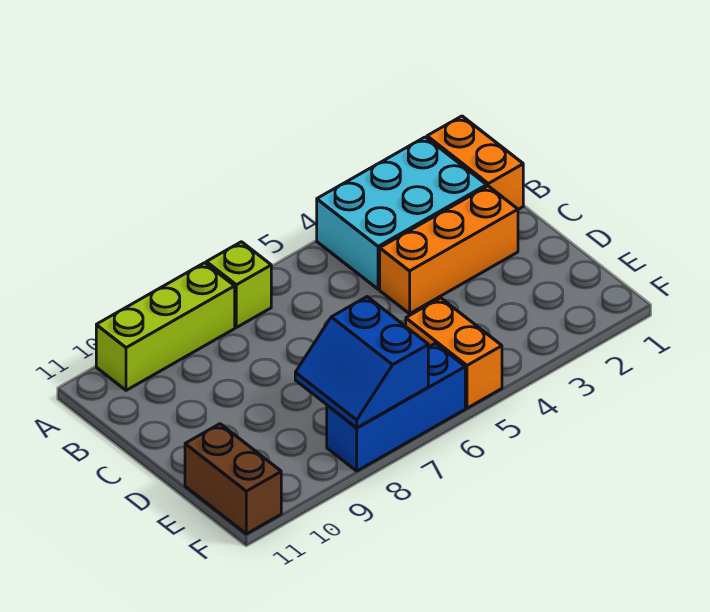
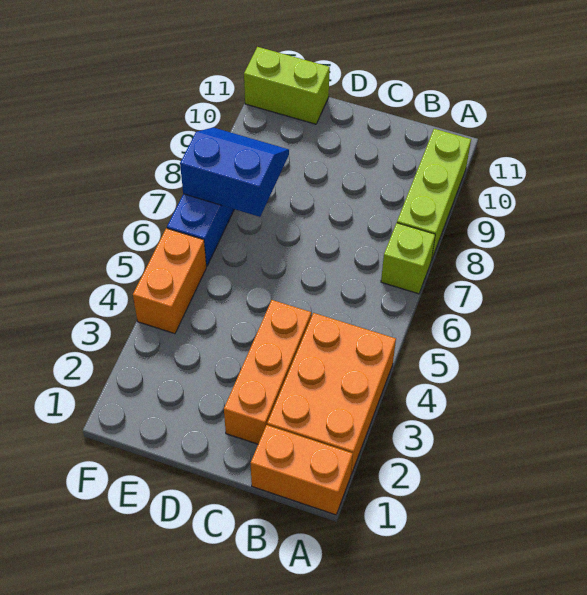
cyan brick A2:B4 level 1 -> orange brick A2:B4 level 1
orange brick E5:F5 level 1 -> orange brick F4:F5 level 1
brown brick E11:F11 level 1 -> lime brick E11:F11 level 1

